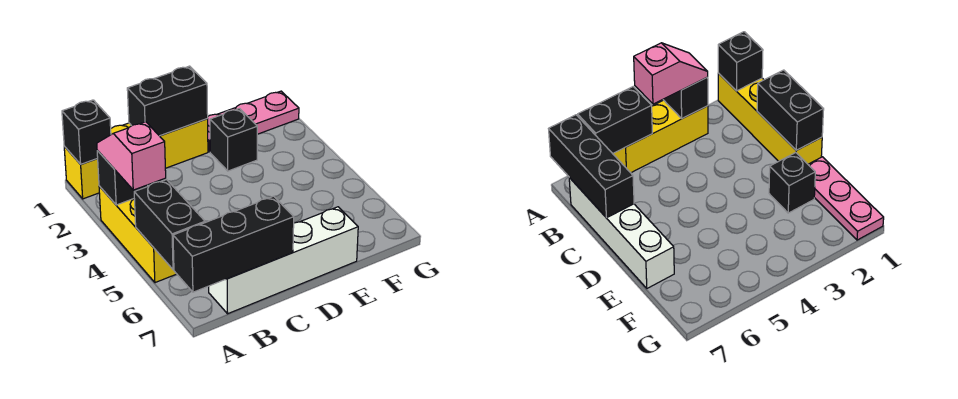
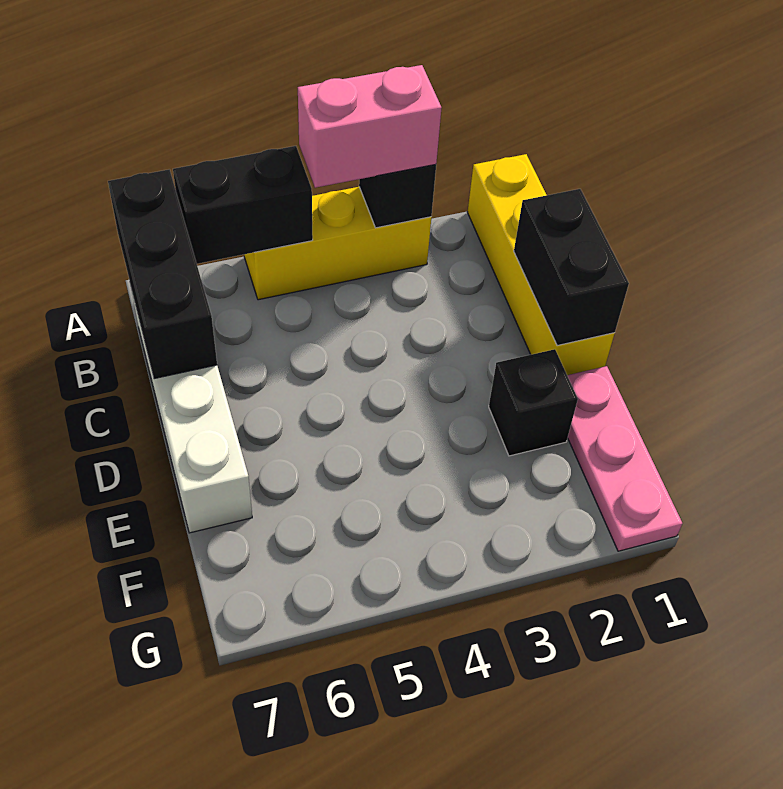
black brick A1 level 2 -> none
pink slope A3:A4 level 3 top 4 -> pink brick A3:A4 level 3

